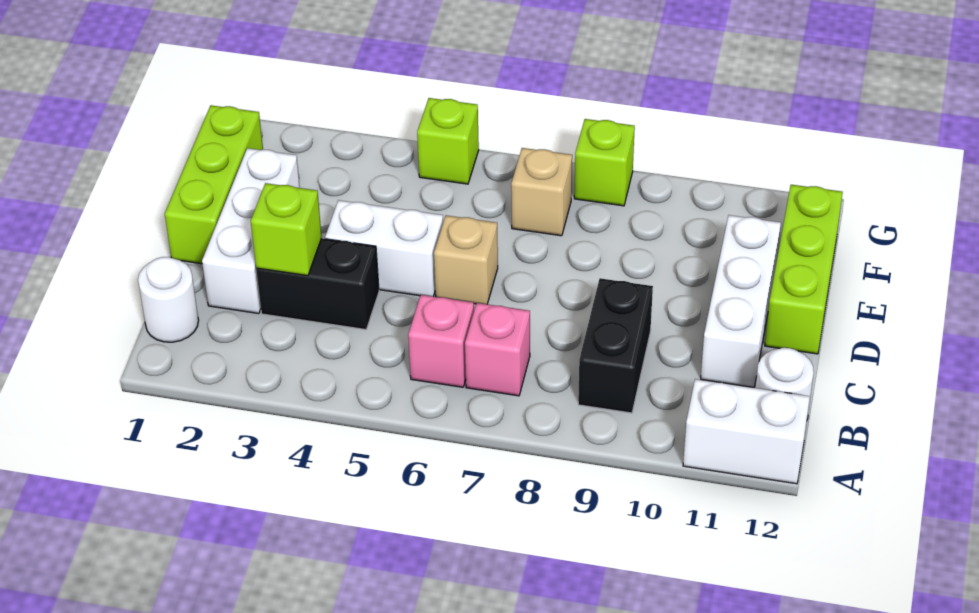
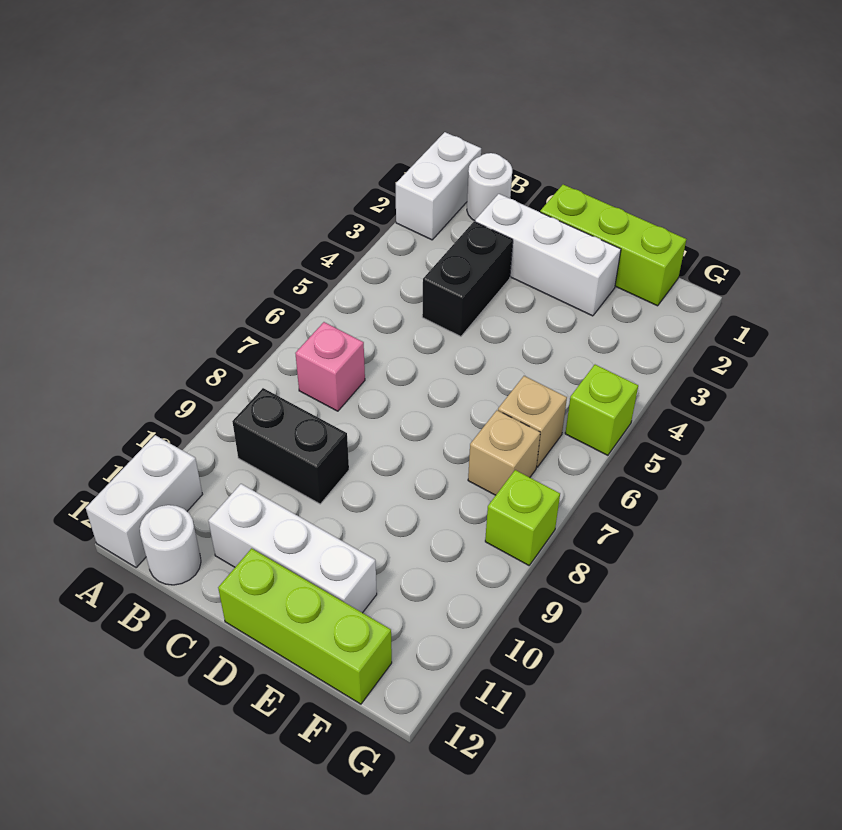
pink brick B6 level 1 -> none
lime brick C3 level 2 -> none
white brick D4:D5 level 1 -> white brick A1:A2 level 1
tan brick D6 level 1 -> tan brick F6 level 1

